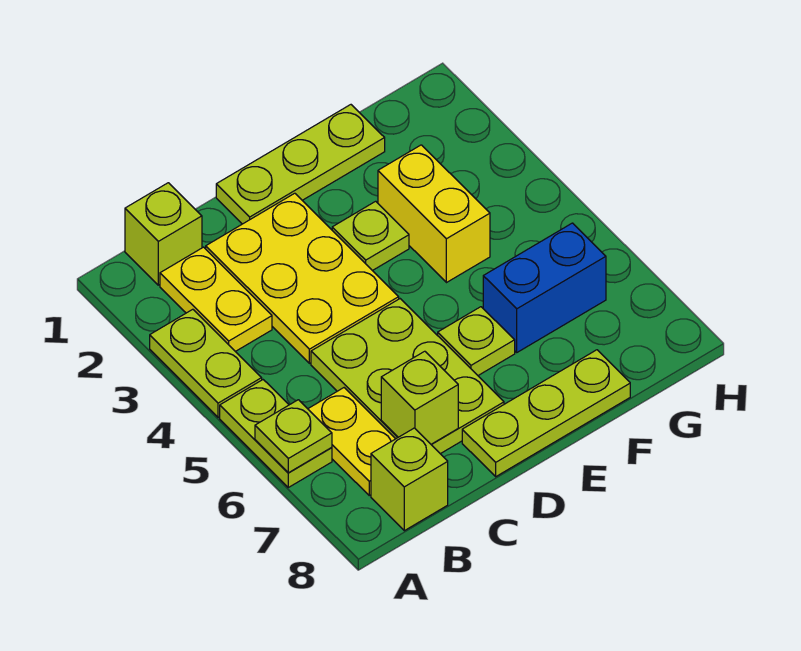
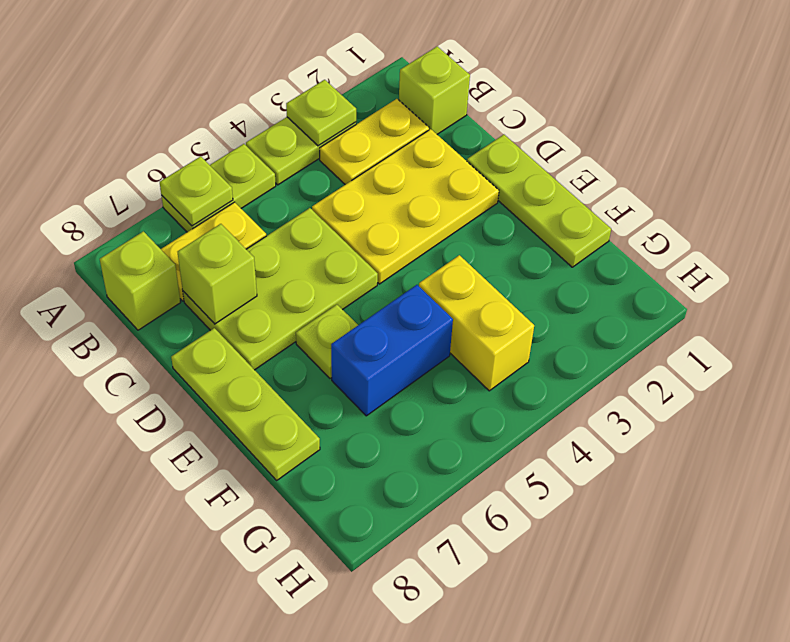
lime plate E3 level 1 -> lime plate A3 level 2
yellow brick F3:F4 level 1 -> yellow brick F4:G4 level 1
blue brick F6:G6 level 1 -> blue brick F5:F6 level 1

